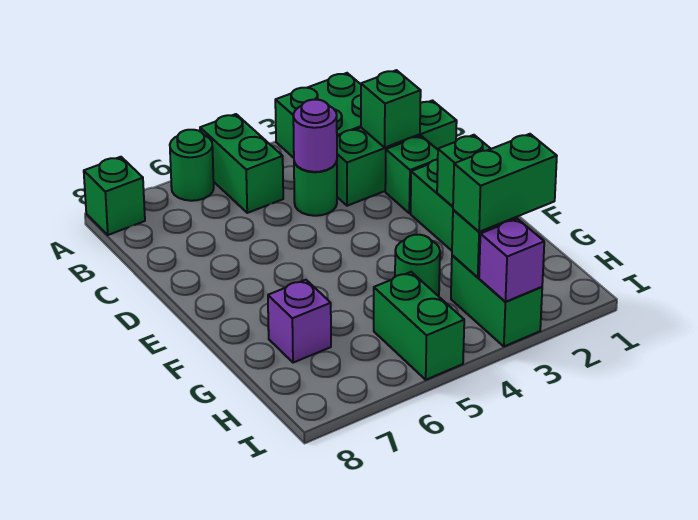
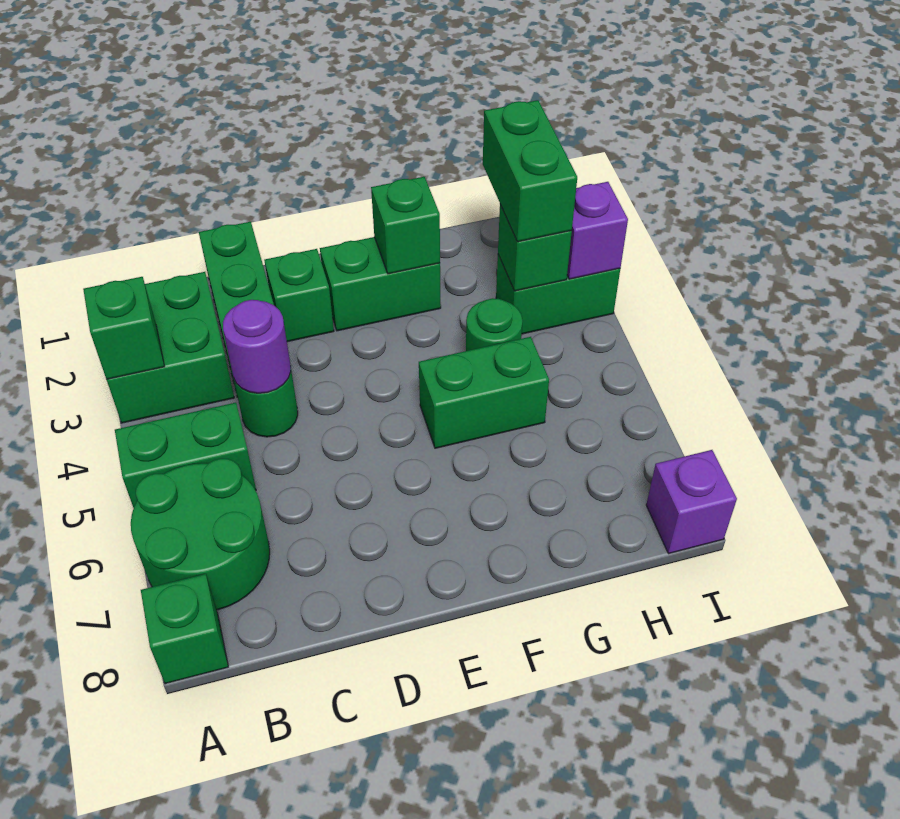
green round brick A6 level 1 -> green round brick A6:B7 level 1
green brick C2 level 2 -> green brick A3 level 2
purple brick G7 level 1 -> purple brick I8 level 1
green brick H5:I5 level 1 -> green brick F5:G5 level 1

